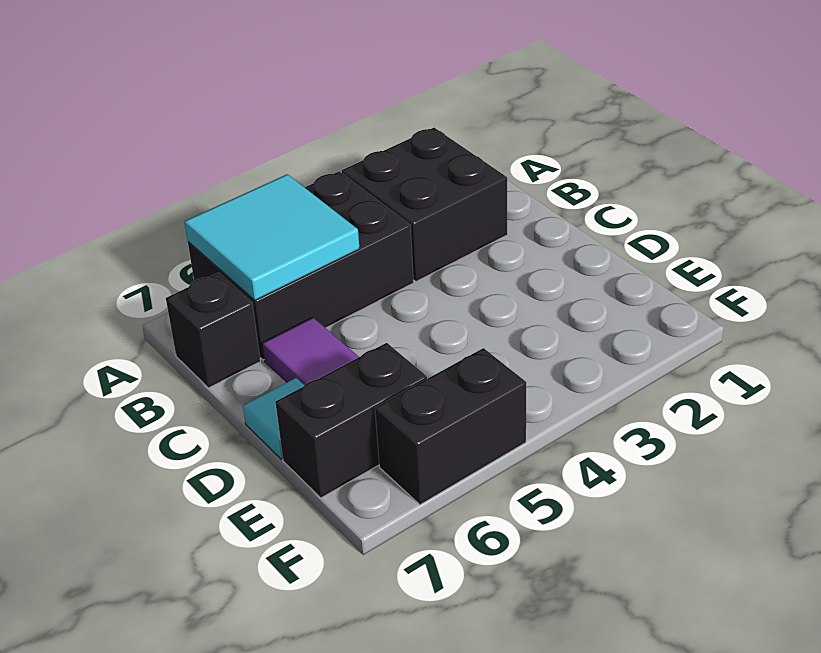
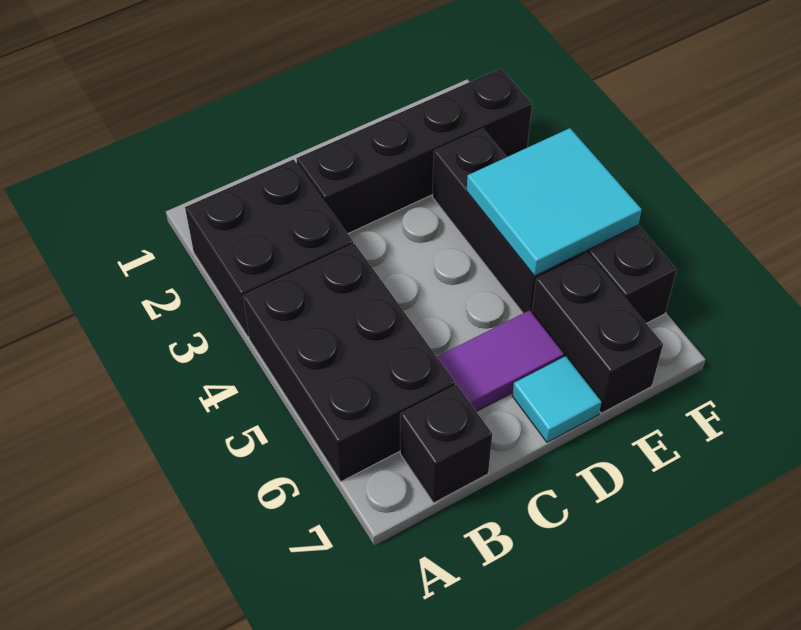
cyan tile A5:B6 level 2 -> cyan tile E4:F5 level 2
none -> black brick C2:F2 level 1
none -> black brick E3:E5 level 1

